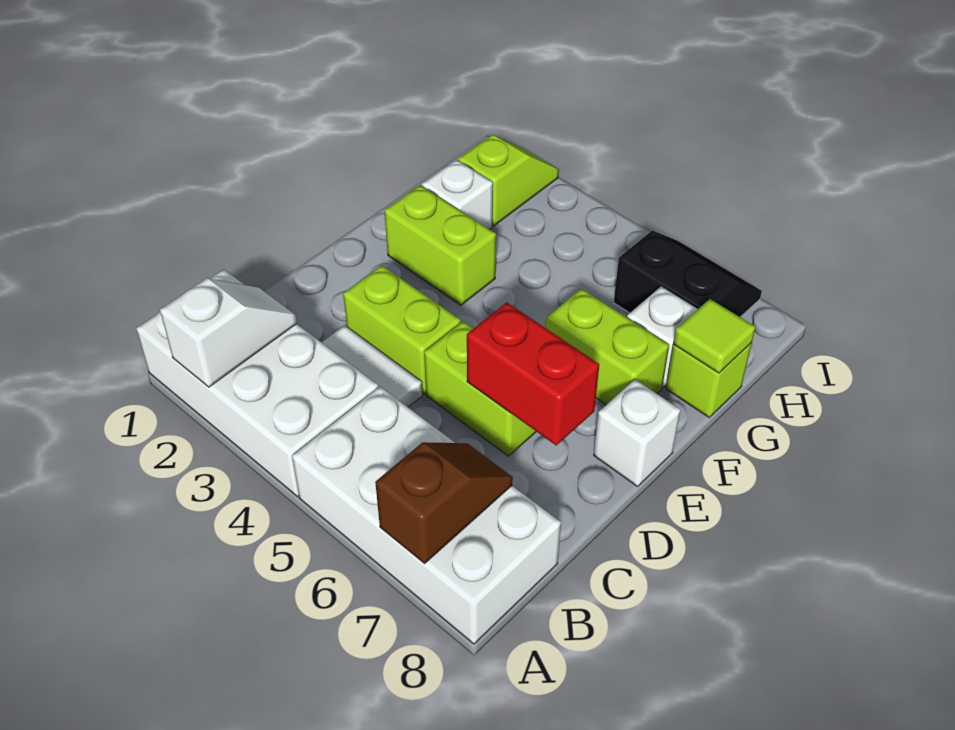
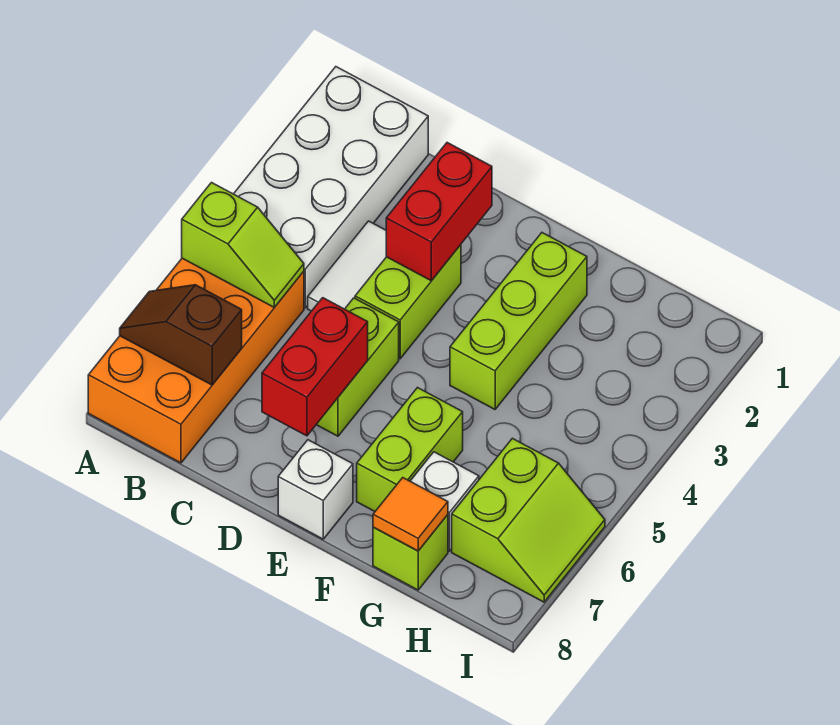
white slope A2:B2 level 2 top A -> none
white brick A5:B8 level 1 -> orange brick A5:B8 level 1
brown slope A7:B7 level 2 top A -> brown slope A7:B7 level 2 top B
none -> red brick D2:D3 level 2
lime brick F2:F3 level 1 -> lime brick F2:F4 level 1
white brick G2 level 1 -> none
lime tile G8 level 2 -> orange tile G8 level 2
lime slope H2:I2 level 1 top H -> lime slope A5:B5 level 2 top A
black slope H6:I7 level 1 top H -> lime slope H6:I7 level 1 top H

